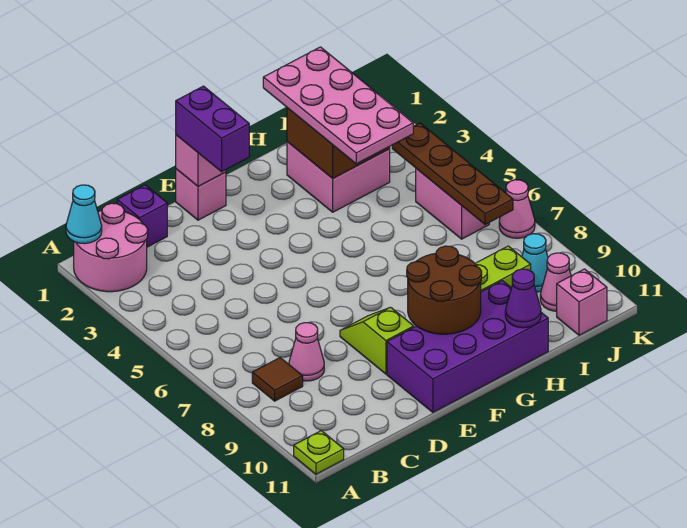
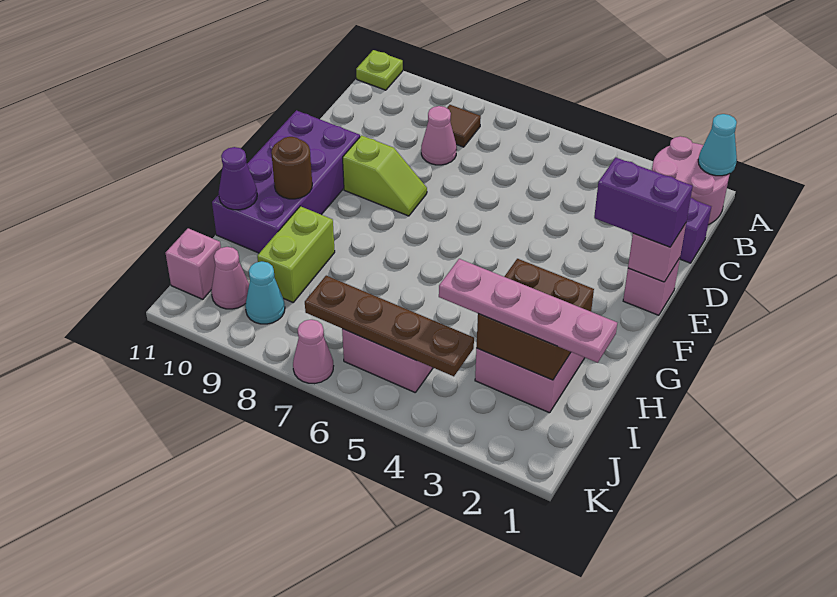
brown round brick F9:G10 level 2 -> brown round brick G10 level 2
pink plate H1:I4 level 3 -> pink plate I1:I4 level 3

